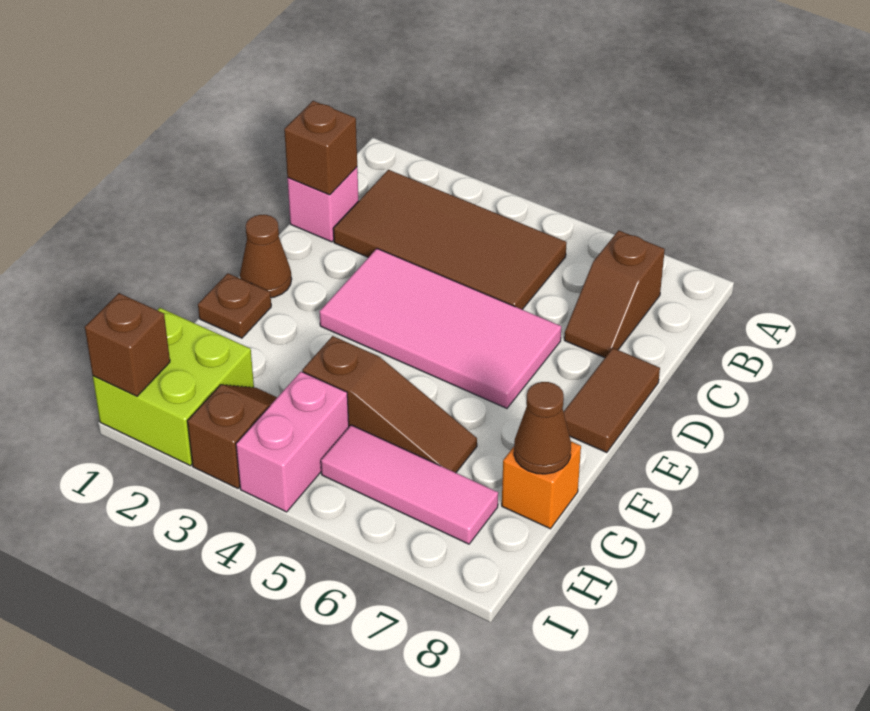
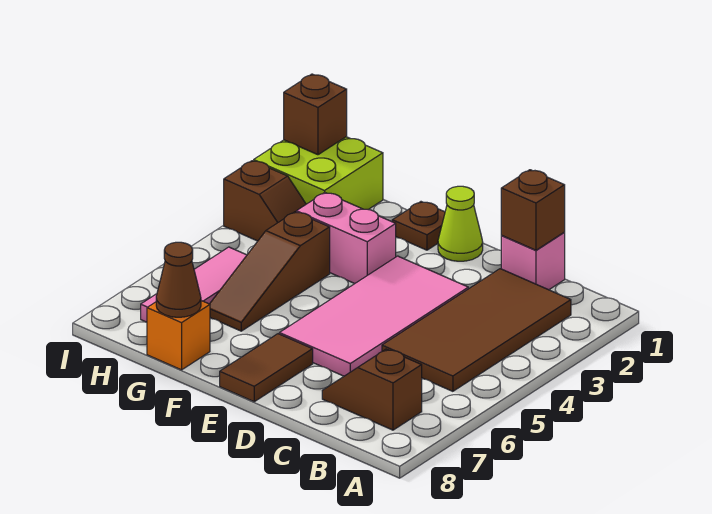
brown tile D8:E8 level 1 -> brown tile E7:E8 level 1
brown cone E1 level 1 -> lime cone E1 level 1
pink brick H4:I4 level 1 -> pink brick F3:G3 level 1

